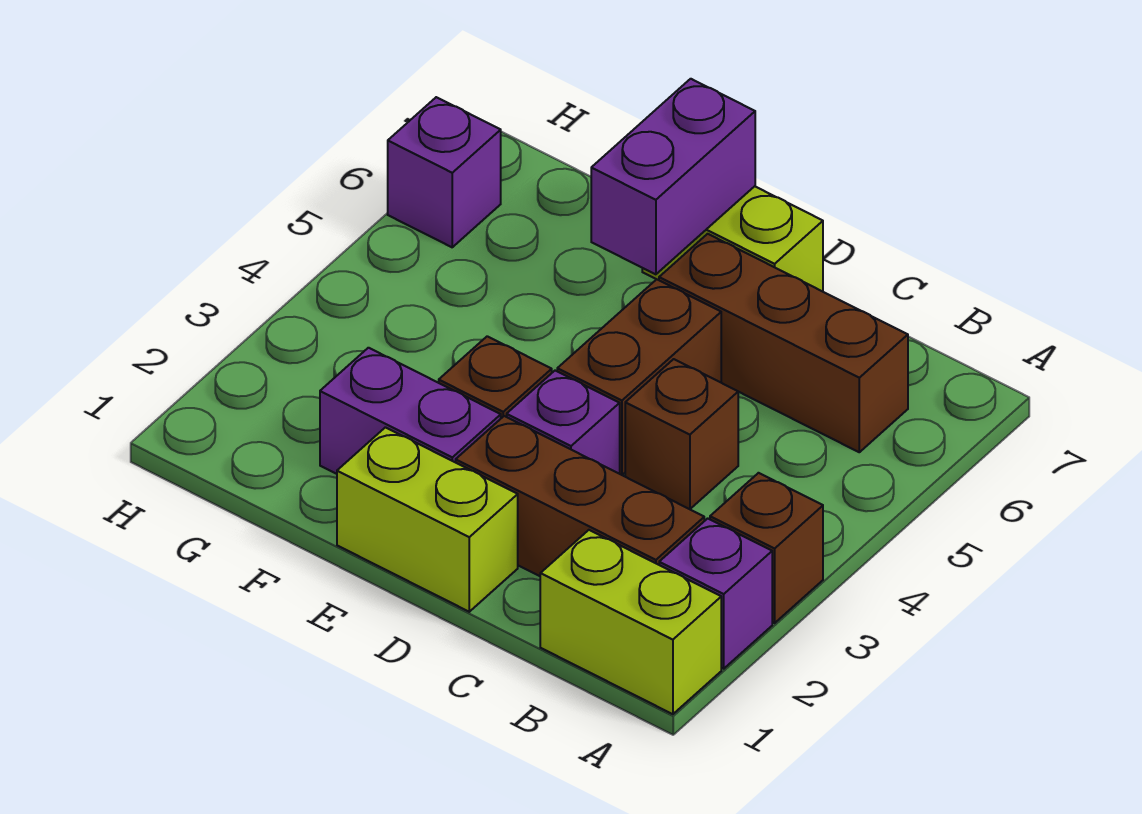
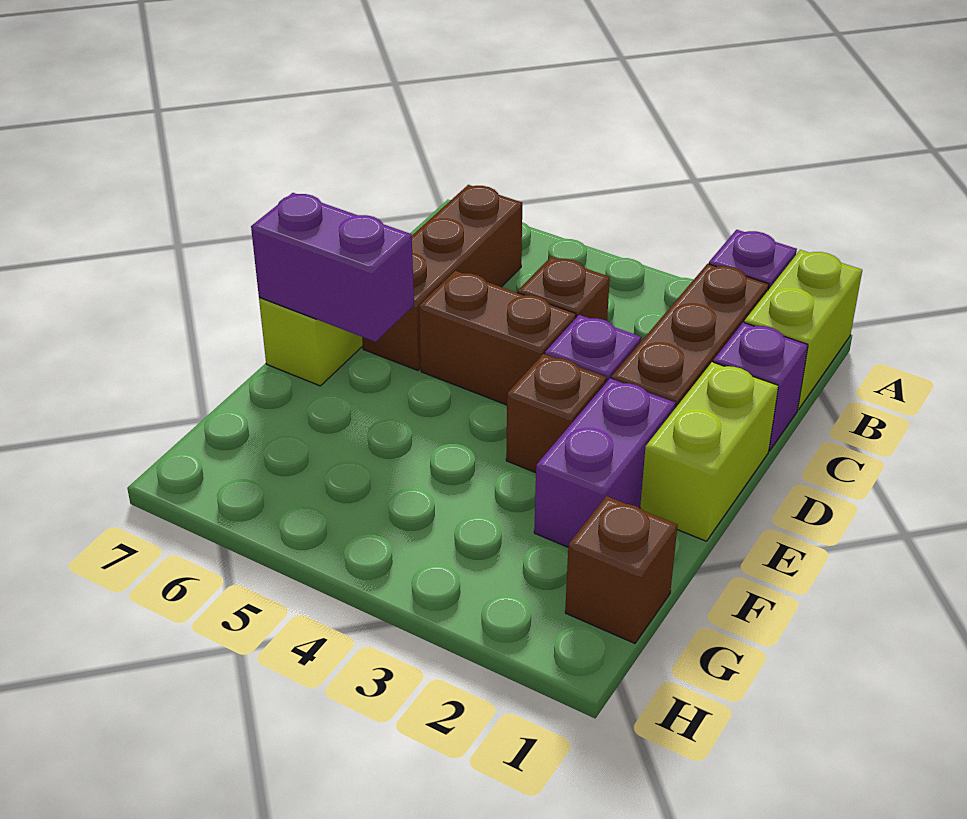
brown brick A3 level 1 -> brown brick G1 level 1
purple brick H6 level 1 -> purple brick C1 level 1

